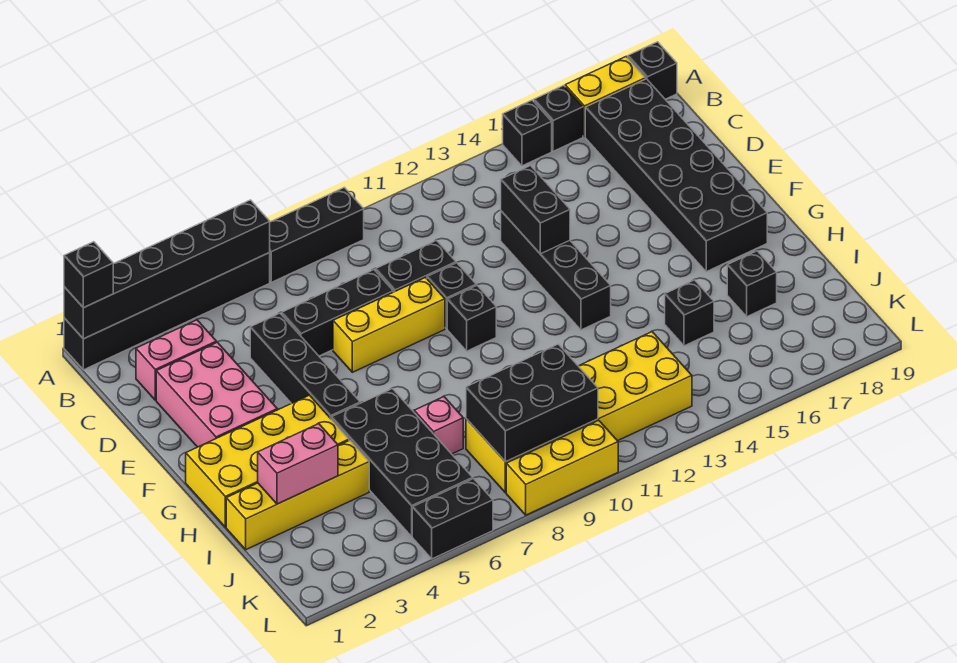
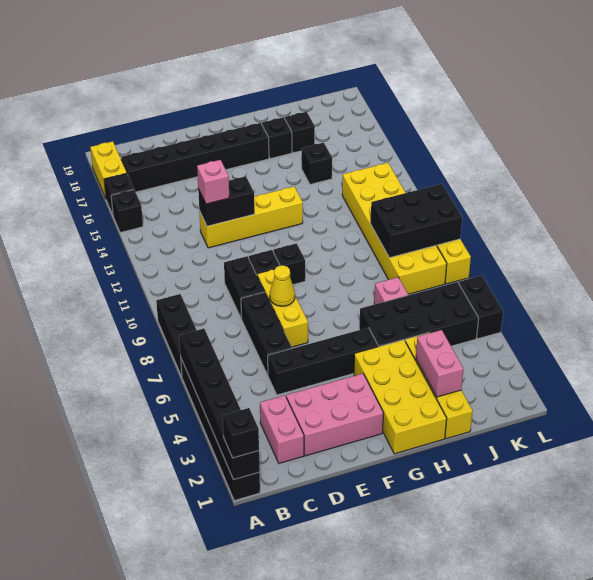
black brick A19 level 1 -> black brick H17 level 1
black brick B17:G18 level 1 -> black brick B17:G17 level 1
black brick D13:G13 level 1 -> yellow brick D13:G13 level 1
none -> pink brick D13 level 3
none -> yellow cone E8 level 2
black brick J8:K10 level 2 -> black brick J9:L10 level 2

